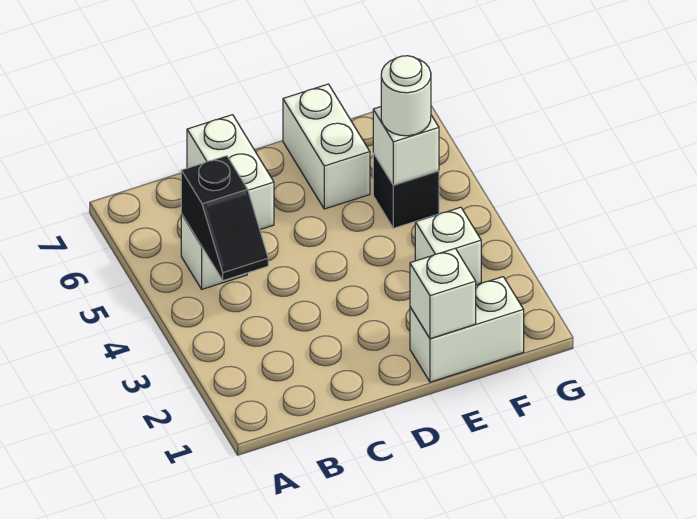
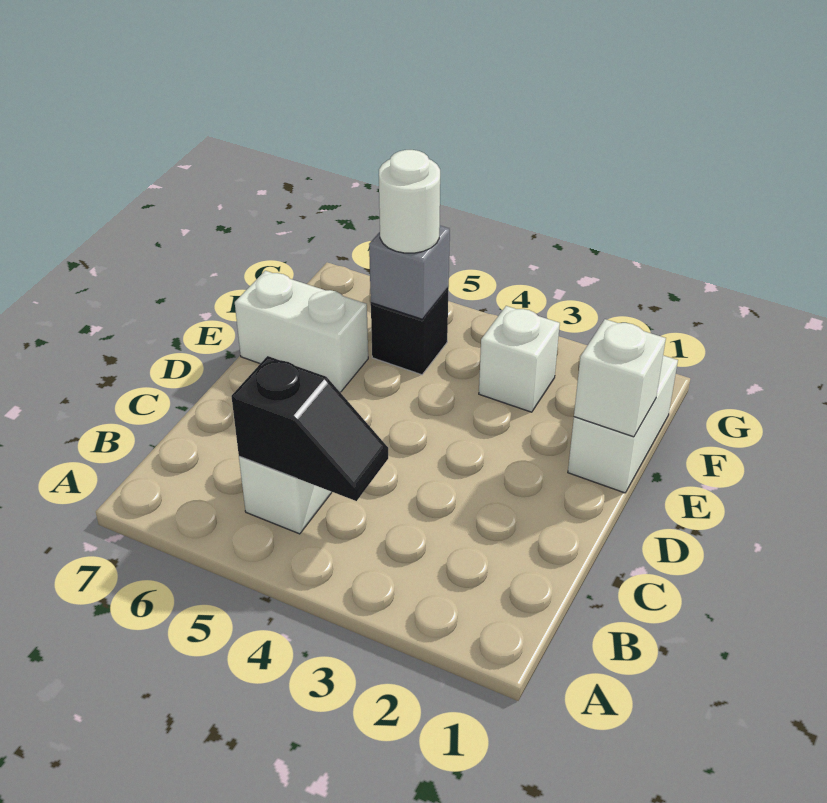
white brick C6:C7 level 1 -> none
white brick F5 level 2 -> grey brick F5 level 2

